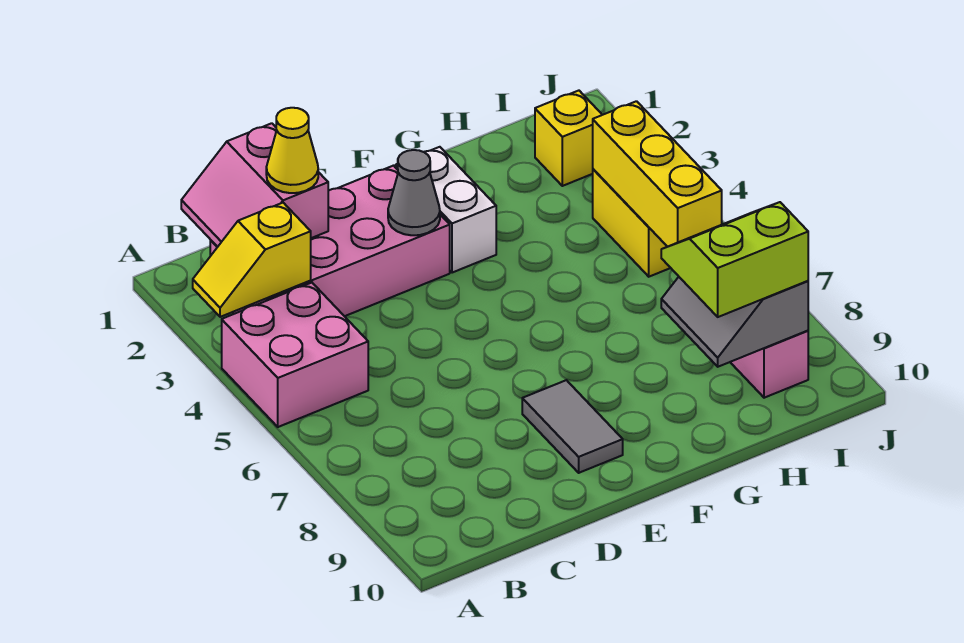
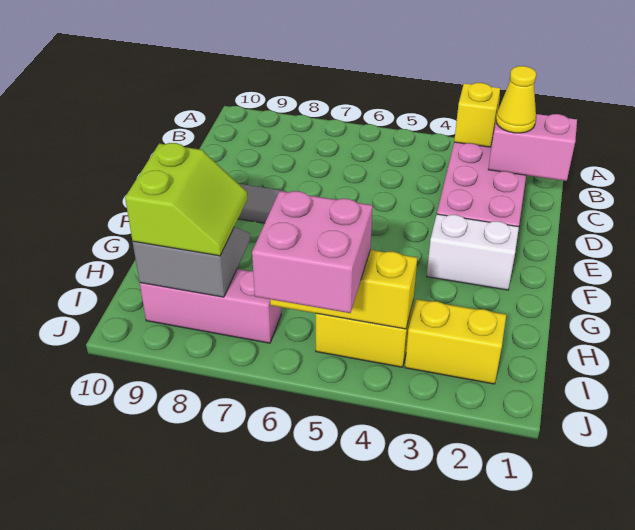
pink brick A4:B5 level 1 -> pink brick I5:J6 level 3
grey cone E3 level 2 -> none
yellow brick I2 level 1 -> yellow brick I2:I3 level 1

